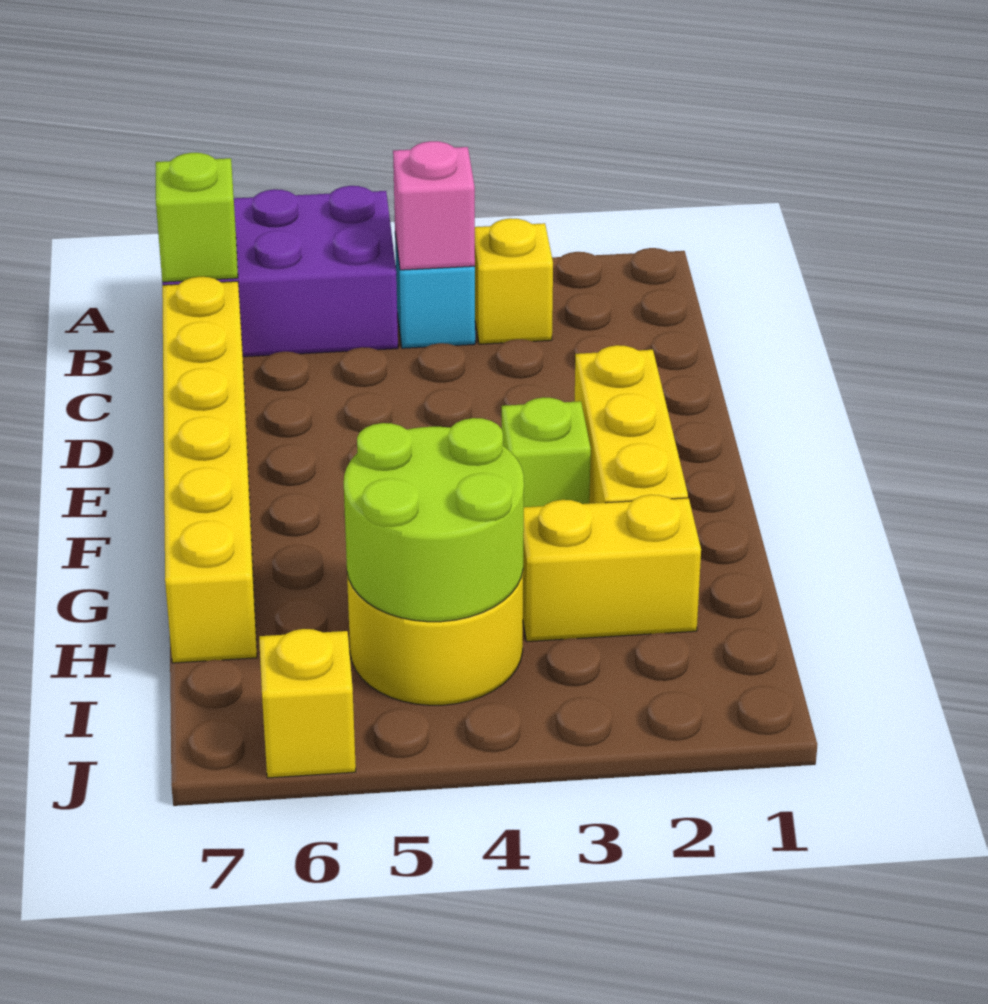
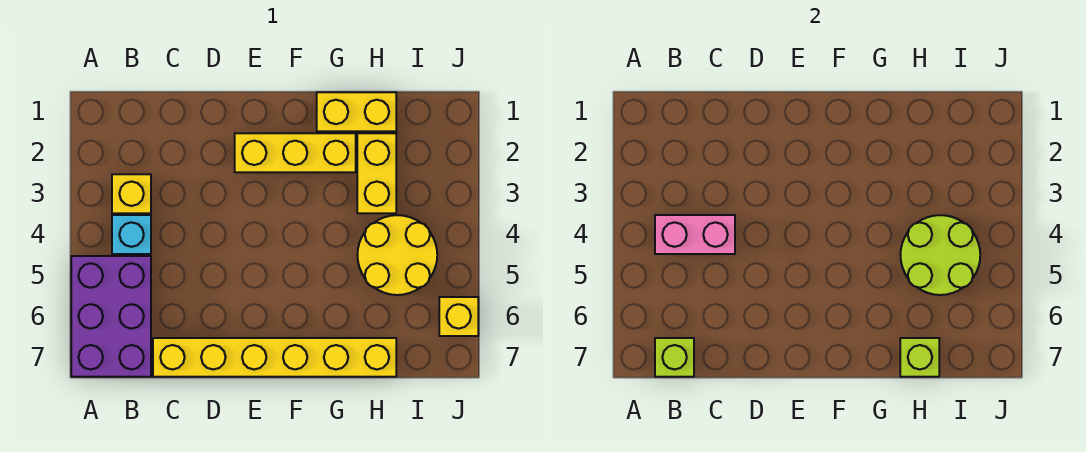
pink brick B4 level 2 -> pink brick B4:C4 level 2
lime brick F3 level 1 -> lime brick H7 level 2
none -> yellow brick G1:H1 level 1

